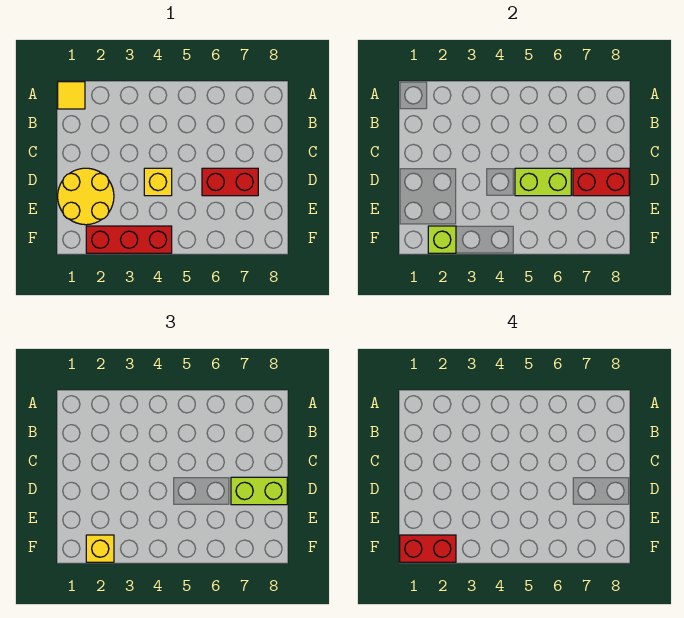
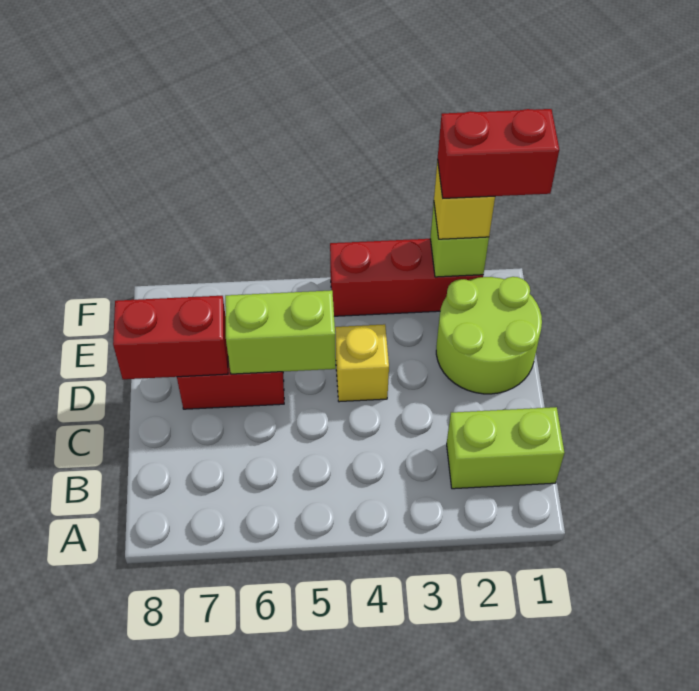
yellow tile A1 level 1 -> none
yellow round brick D1:E2 level 1 -> lime round brick D1:E2 level 1
lime brick D7:D8 level 3 -> lime brick B1:B2 level 1

